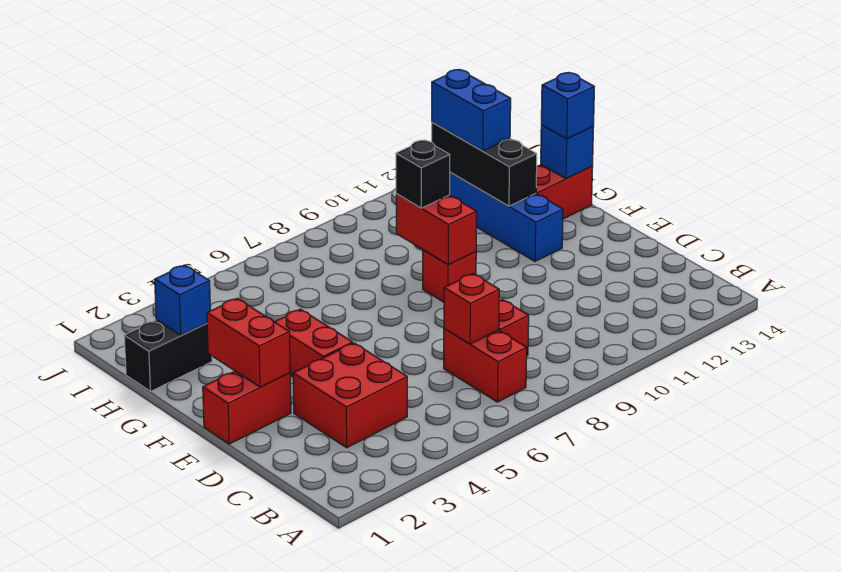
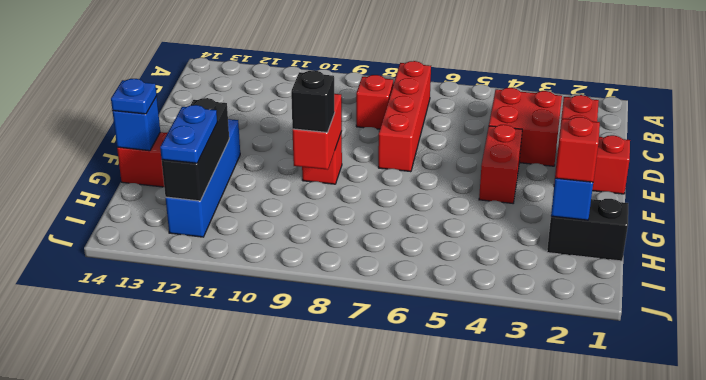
red brick B7:C7 level 1 -> red brick B7:E7 level 1
red brick C7 level 2 -> red brick H2 level 3
blue brick G14 level 3 -> blue plate G14 level 3
blue brick H12:I12 level 3 -> blue plate H12:I12 level 3

